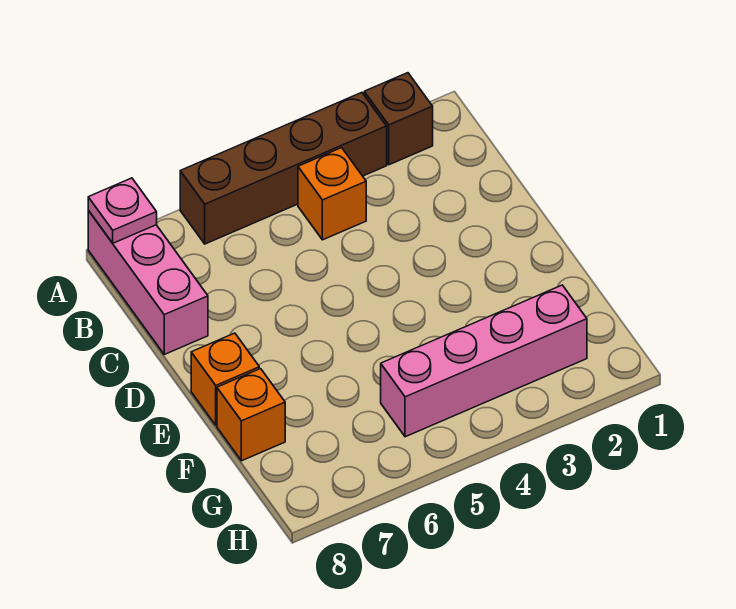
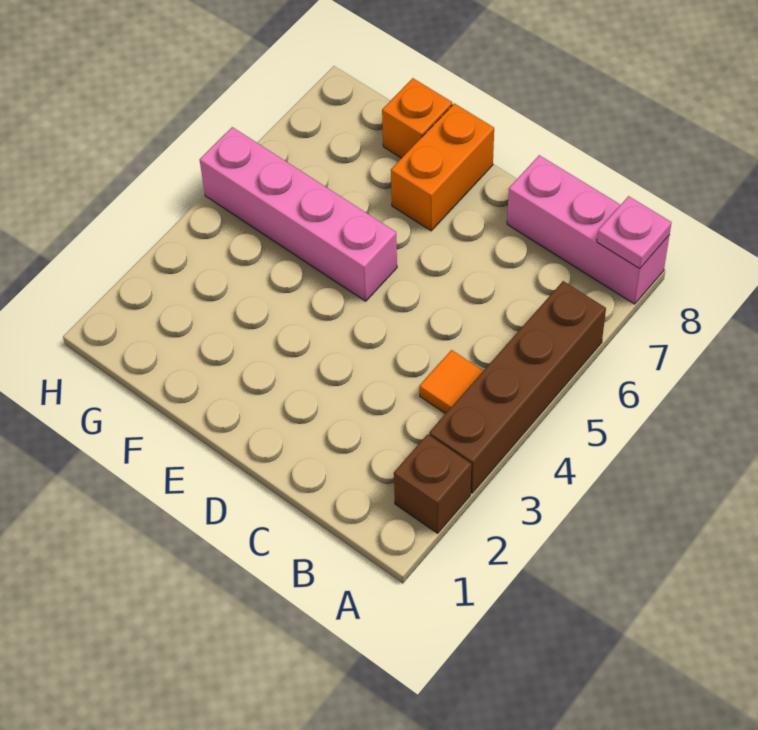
orange brick B4 level 1 -> orange tile B4 level 1
orange brick E8 level 1 -> orange brick E7:E8 level 1
pink brick G2:G5 level 1 -> pink brick E5:H5 level 1

